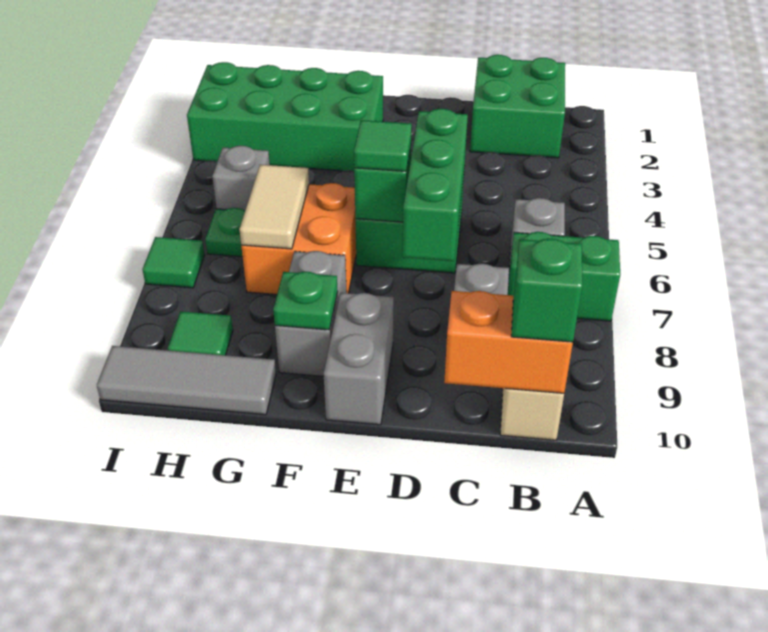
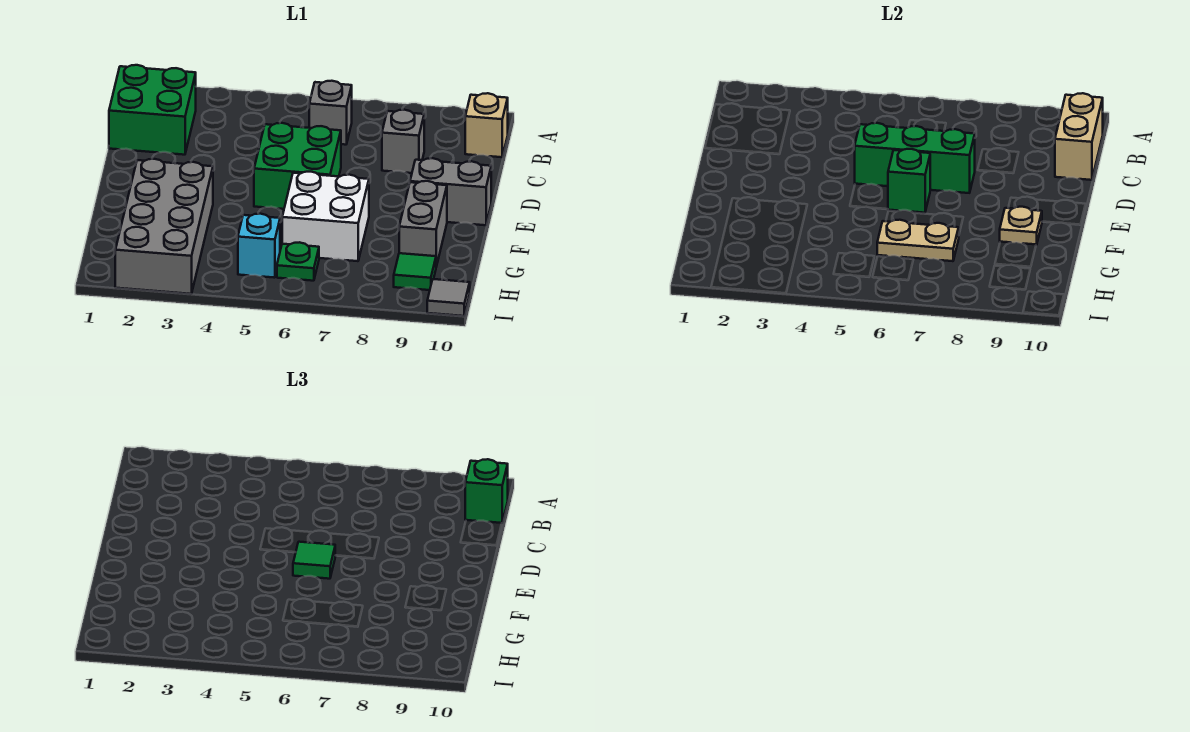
green brick A7:B7 level 1 -> none
orange brick B10:C10 level 2 -> tan brick B10:C10 level 2
green brick F2:I3 level 1 -> grey brick F2:I3 level 1
orange brick F6:G7 level 1 -> white brick F6:G7 level 1
grey brick F8:F9 level 1 -> grey brick F9:G9 level 1
green plate F9 level 2 -> tan plate F9 level 2
tan tile G6:G7 level 2 -> tan plate G6:G7 level 2
grey tile G10:I10 level 1 -> grey tile I10 level 1
grey brick H5 level 1 -> cyan brick H5 level 1
green tile I7 level 1 -> none

